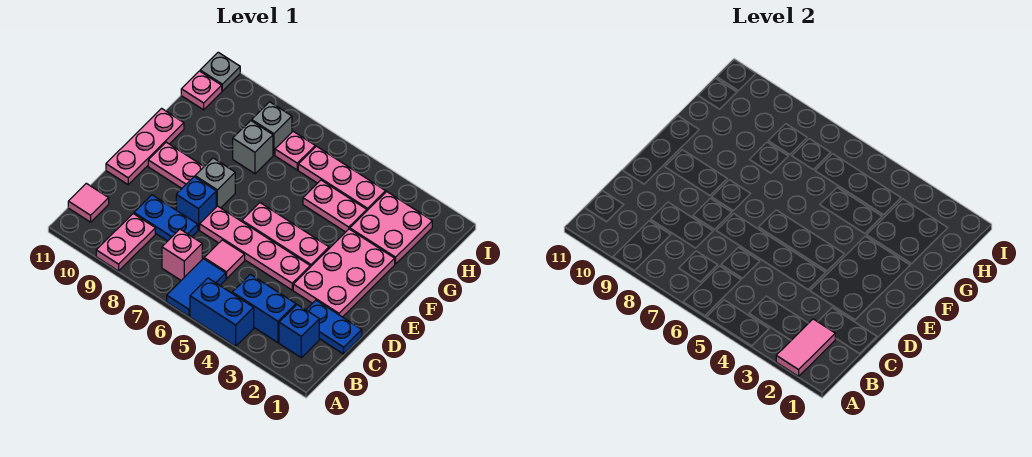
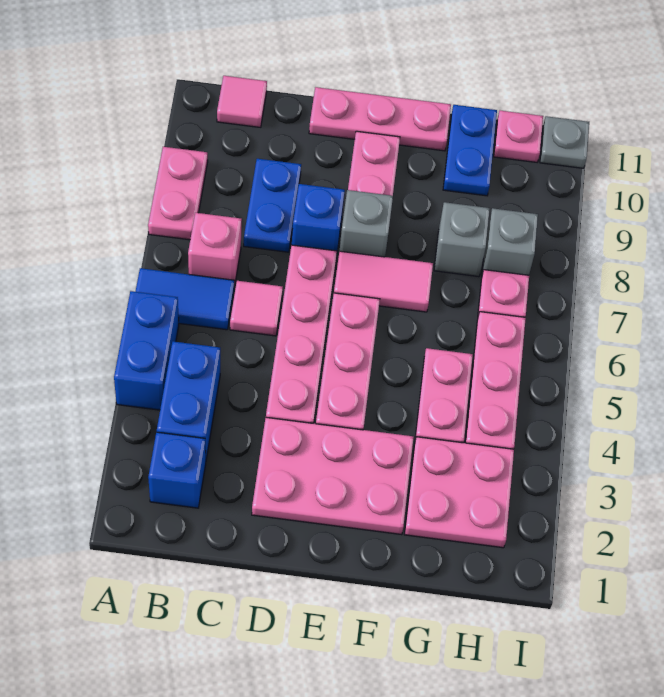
pink tile A2:B2 level 2 -> pink tile E7:F7 level 1
pink plate A9:B9 level 1 -> pink plate A8:A9 level 1
blue plate C1:C2 level 1 -> blue plate G10:G11 level 1

